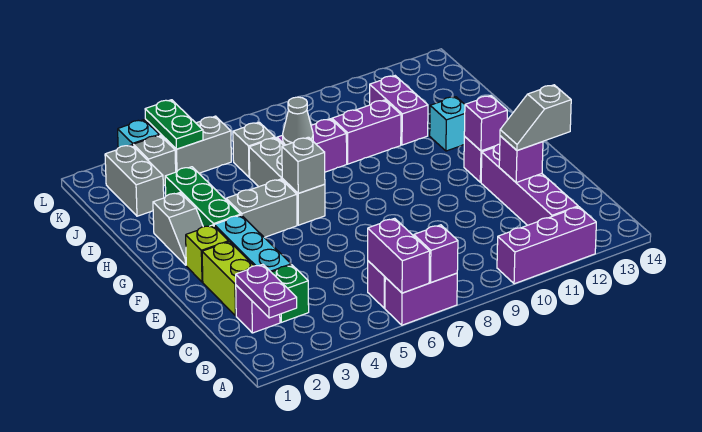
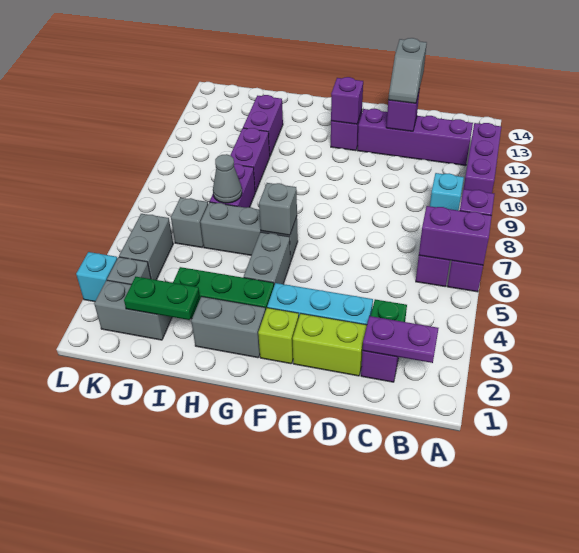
grey slope G2:H2 level 1 top H -> grey brick G2:H2 level 1
cyan brick H12 level 1 -> cyan brick B9 level 1
purple brick I11:J11 level 1 -> purple brick I11:I12 level 1
green plate K4:L4 level 2 -> green plate I2:J2 level 2

